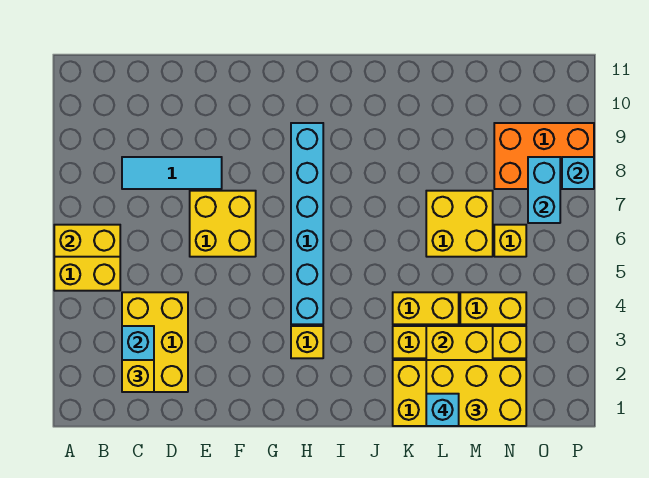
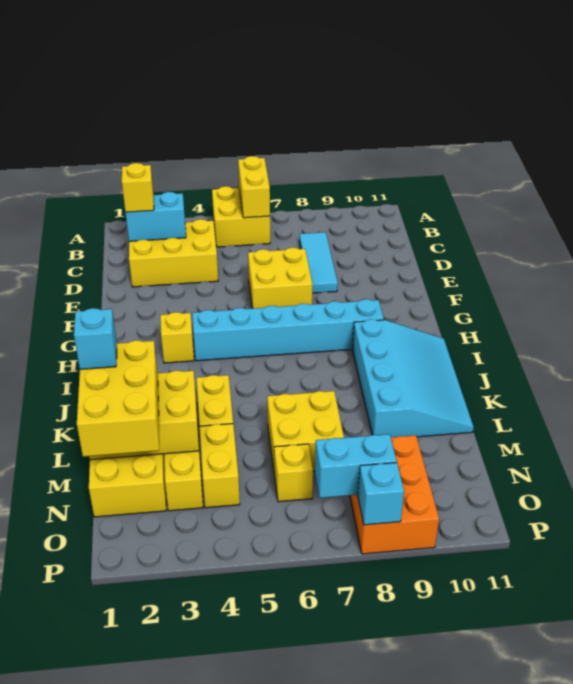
none -> cyan slope I9:L11 level 1 top 9

